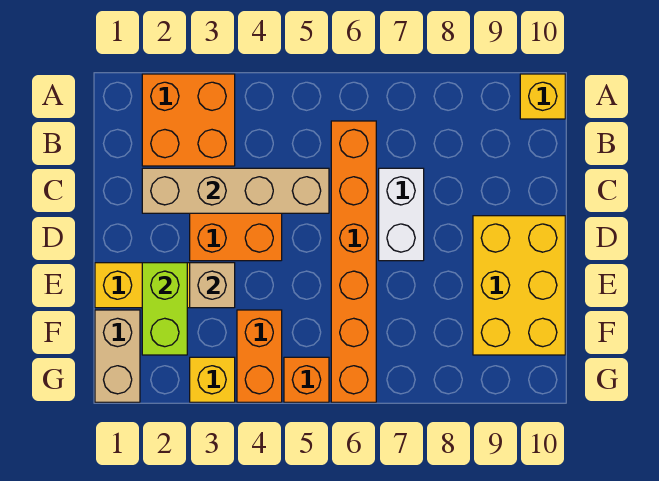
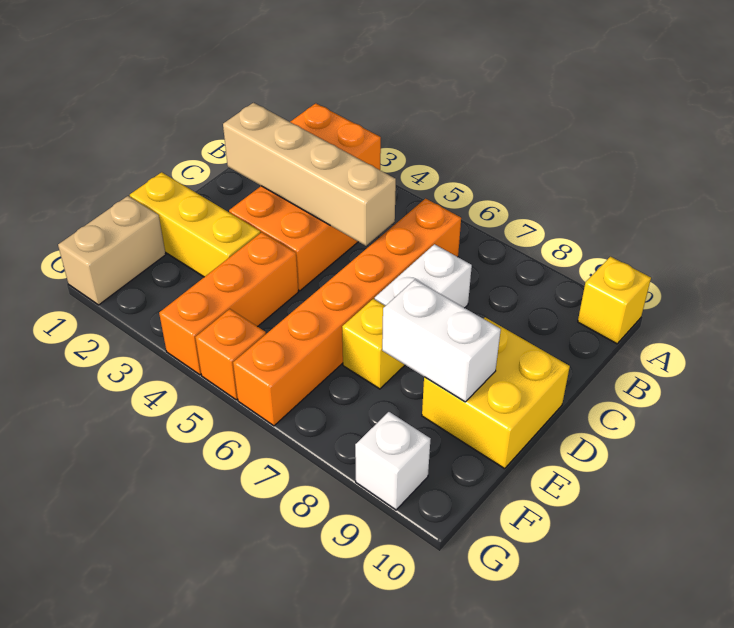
yellow brick D9:F10 level 1 -> yellow brick D9:E10 level 1
lime brick E2:F2 level 2 -> none
tan brick E3 level 2 -> none
none -> white brick E8:E9 level 2
orange brick F4:G4 level 1 -> orange brick E4:G4 level 1
yellow brick G3 level 1 -> yellow brick E7 level 1
none -> white brick G9 level 1

